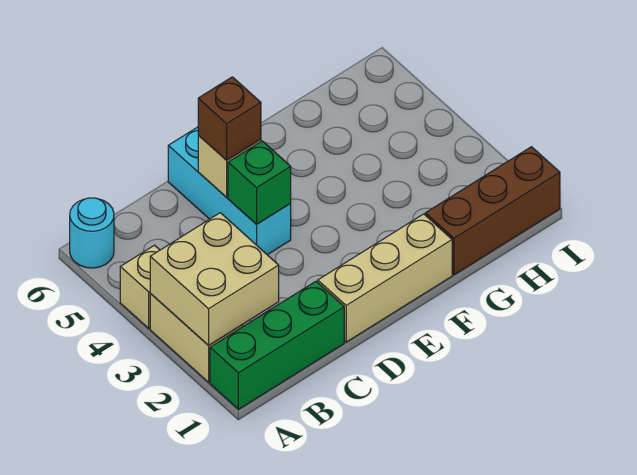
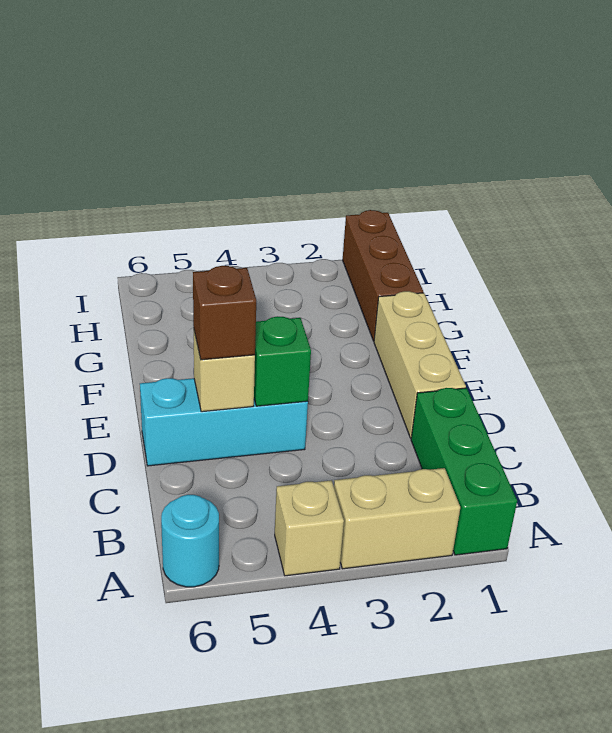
tan brick A2:B3 level 2 -> none

